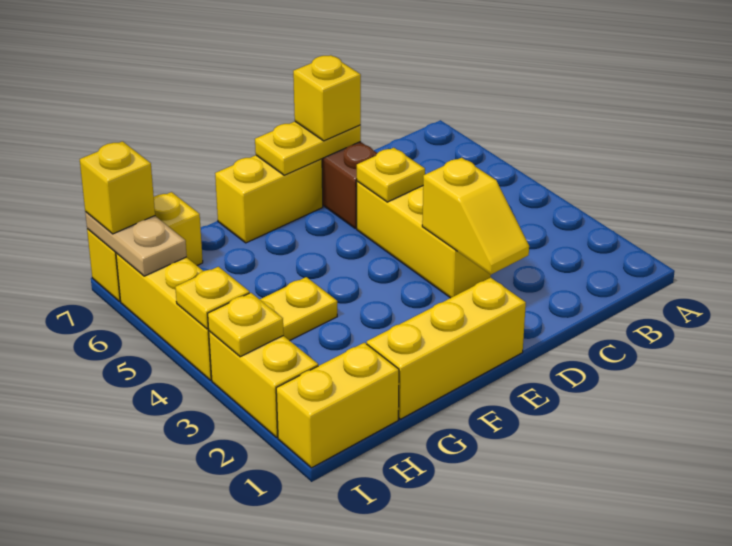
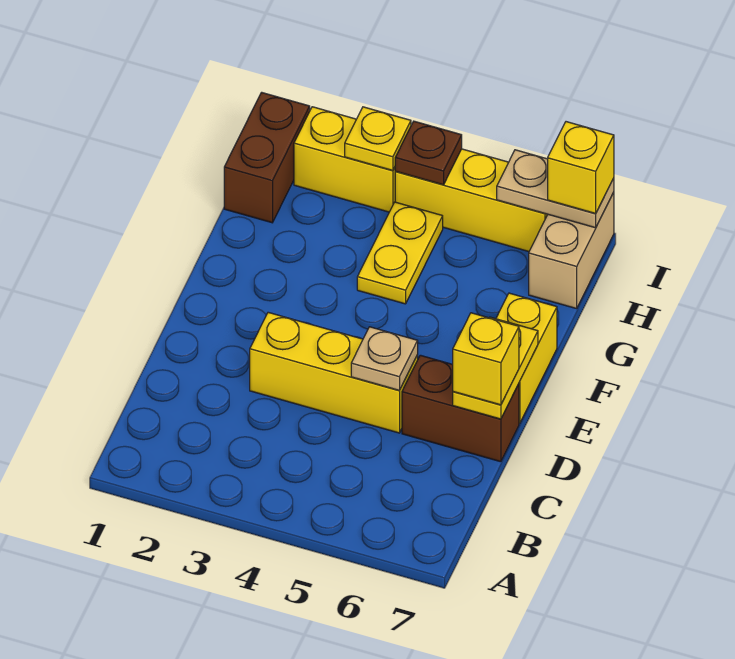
yellow slope D2:D3 level 2 top 3 -> none
yellow plate D5 level 2 -> tan plate D5 level 2
yellow brick E1:G1 level 1 -> none
yellow brick H1:I1 level 1 -> brown brick H1:I1 level 1
yellow brick H7:I7 level 1 -> tan brick H7:I7 level 1
yellow plate I4 level 2 -> brown plate I4 level 2

